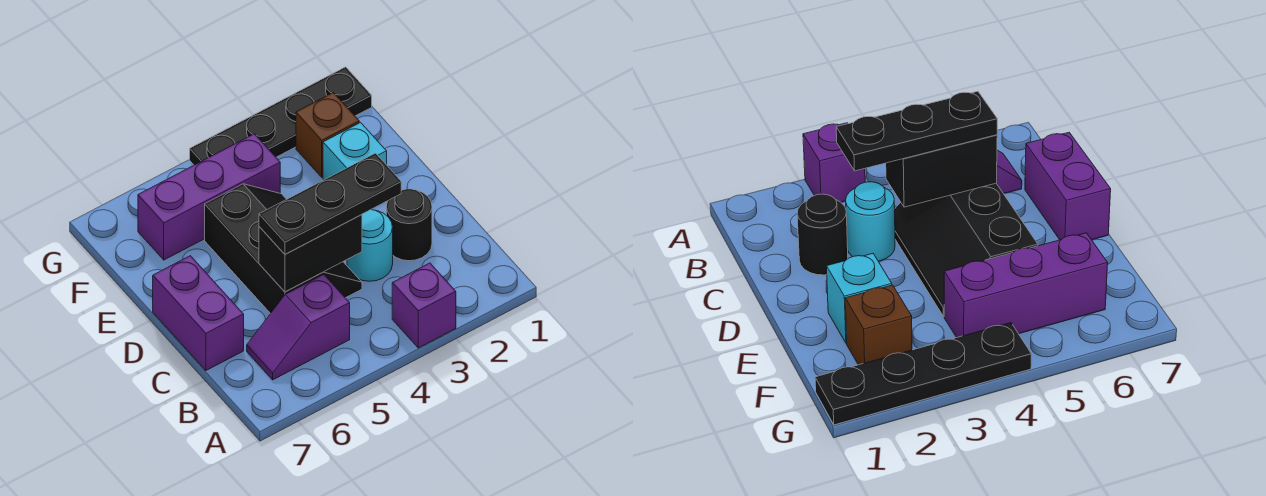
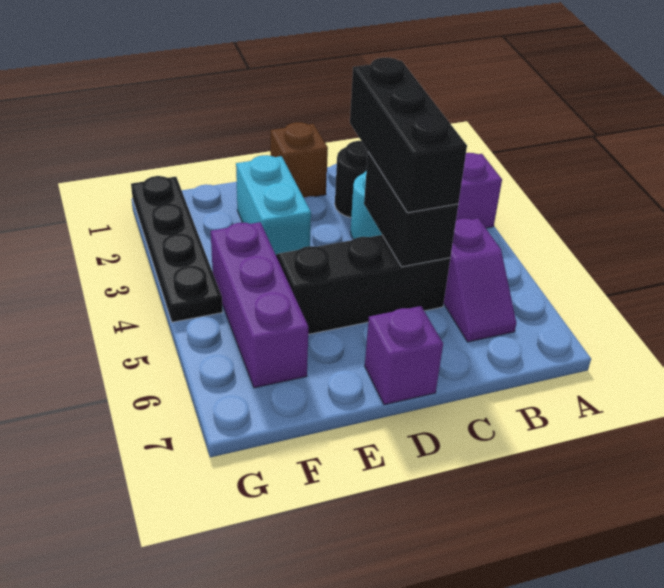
black plate C3:C5 level 3 -> black brick C3:C5 level 3
purple brick C7:D7 level 1 -> purple brick D7 level 1
cyan brick E2 level 1 -> cyan brick E2:E3 level 1
brown brick F2 level 1 -> brown brick D1 level 1

